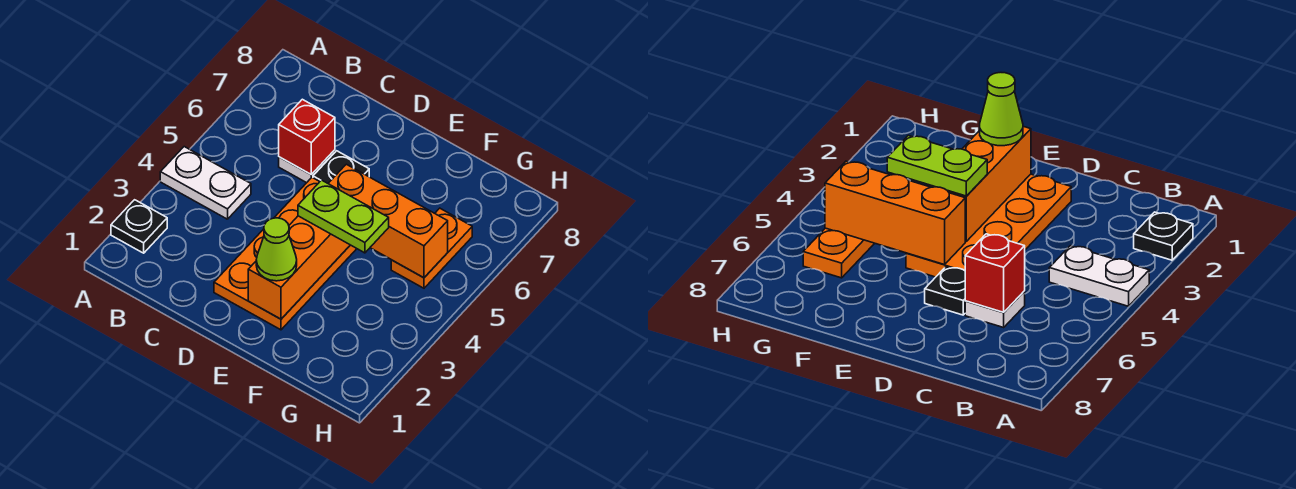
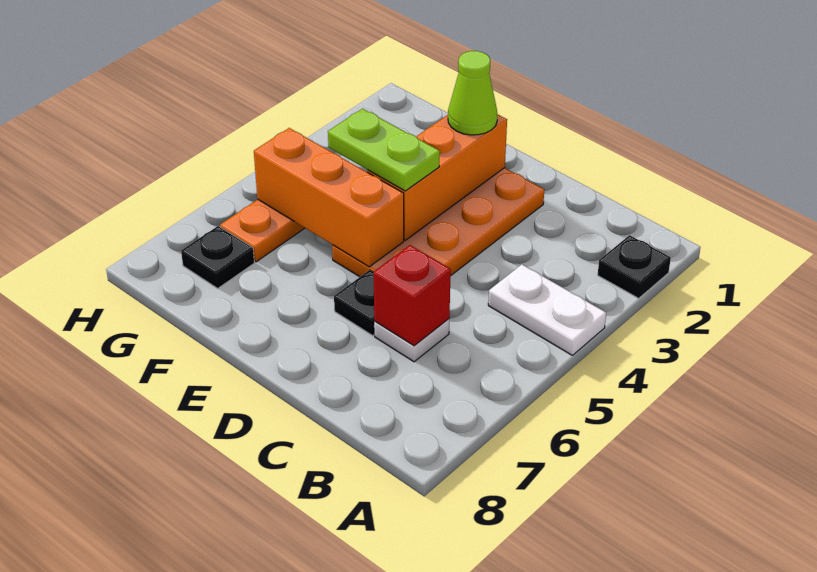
none -> black plate G7 level 1

